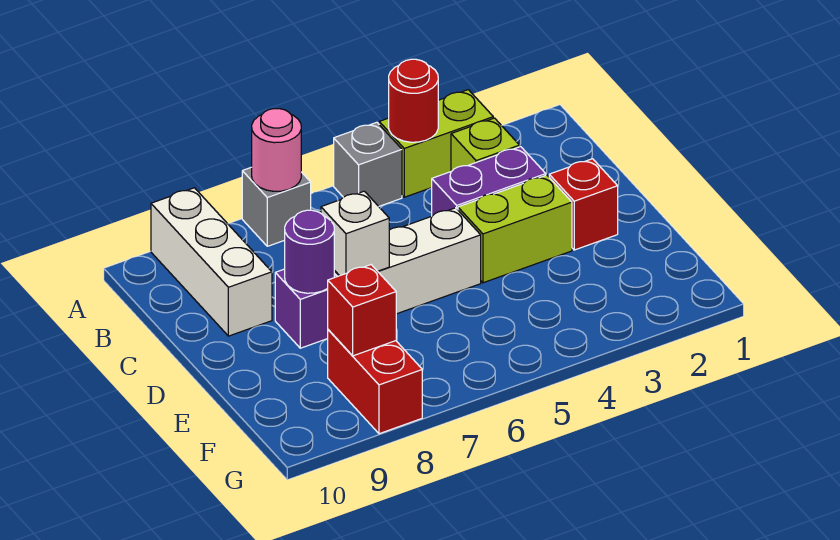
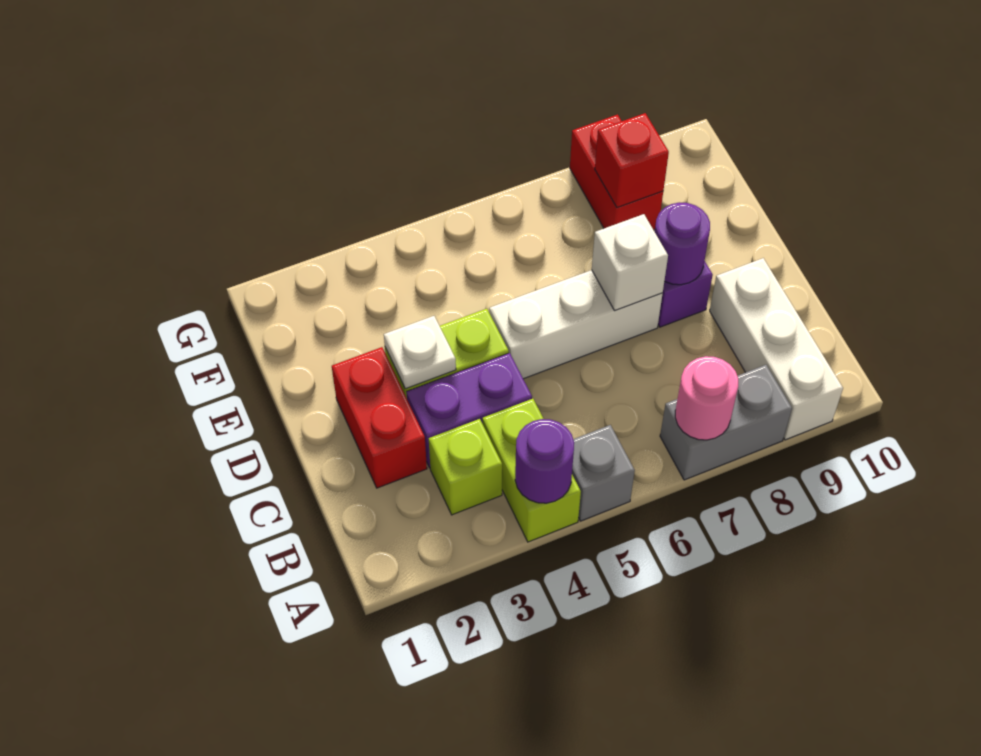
lime brick A3:A4 level 1 -> lime brick A4:B4 level 1
red round brick A4 level 2 -> purple round brick A4 level 2
grey brick A7 level 1 -> grey brick A7:A8 level 1
red brick D2 level 1 -> red brick C2:D2 level 1
none -> white plate D3 level 2

